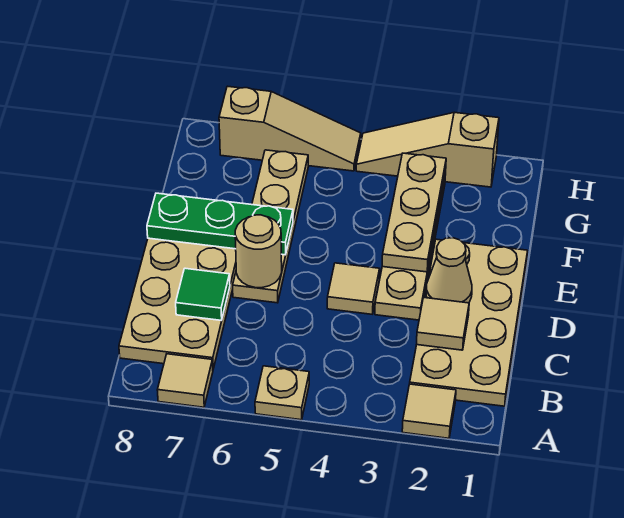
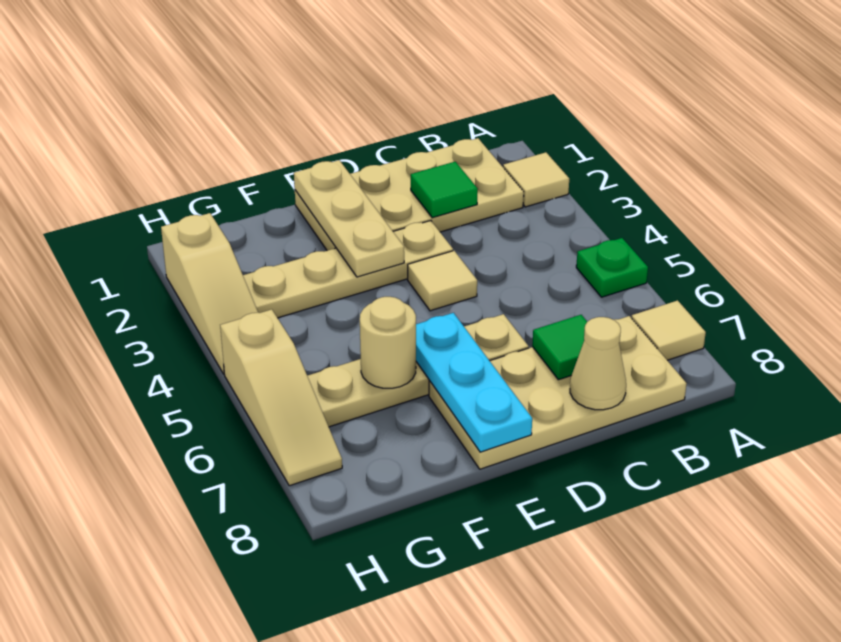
tan plate A5 level 1 -> green plate A5 level 1
tan tile C2 level 2 -> green tile C2 level 2
tan cone D2 level 2 -> tan cone C8 level 2
tan round brick D6 level 2 -> tan round brick F6 level 2
tan plate E3:G3 level 2 -> tan plate E1:E3 level 2
green plate E6:E8 level 2 -> cyan plate E6:E8 level 2
tan slope H5:H7 level 1 top 7 -> tan slope H5:H7 level 1 top 5

